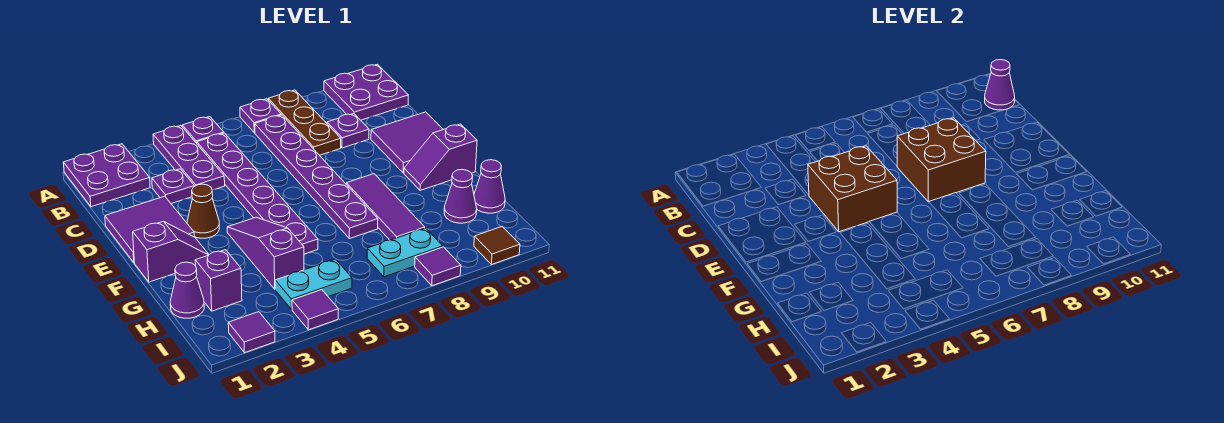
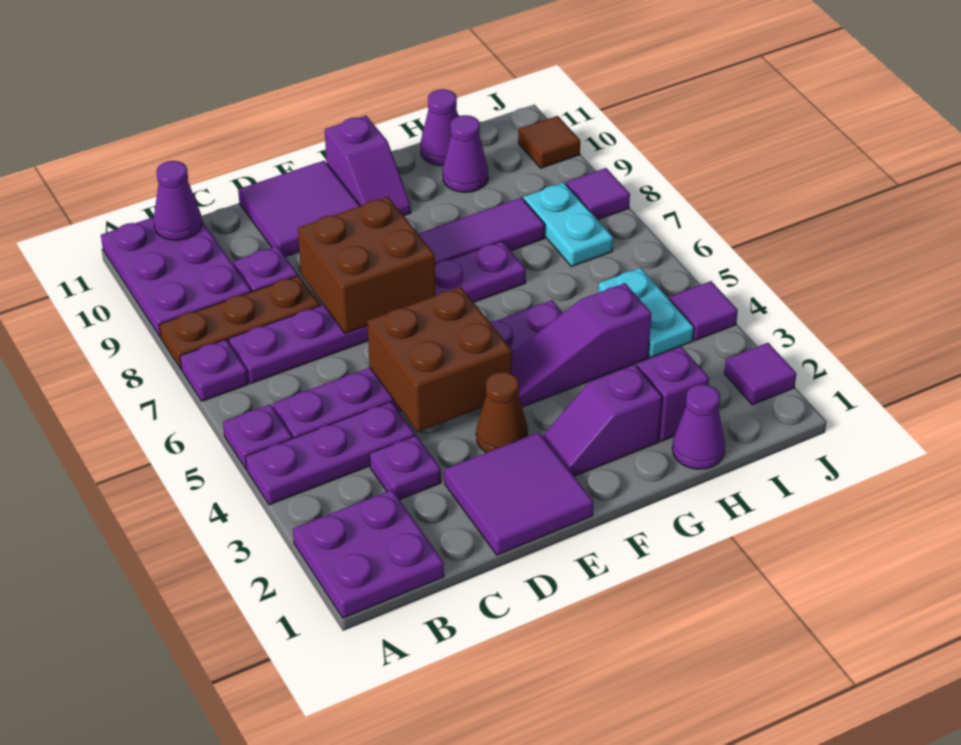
purple plate A10:B11 level 1 -> purple plate A9:B11 level 1
purple slope F1:F2 level 1 top 1 -> purple slope F2:G2 level 1 top G

